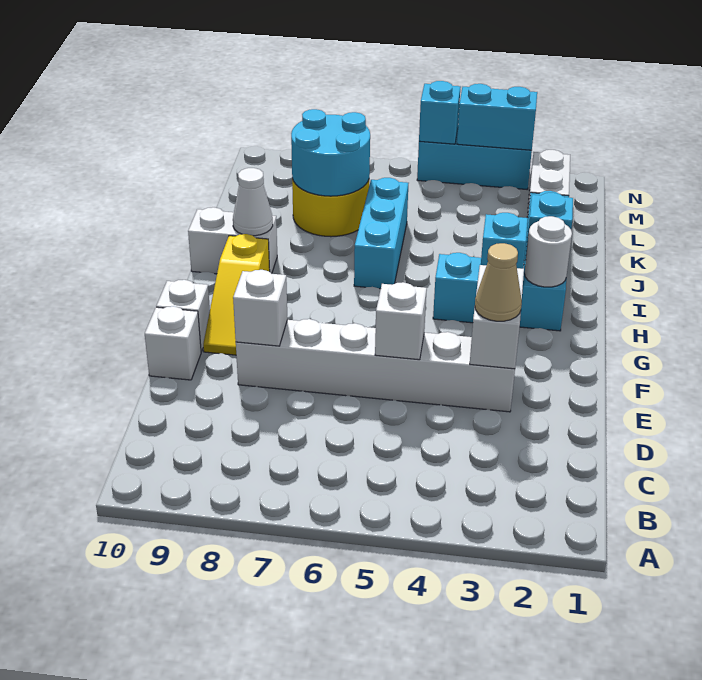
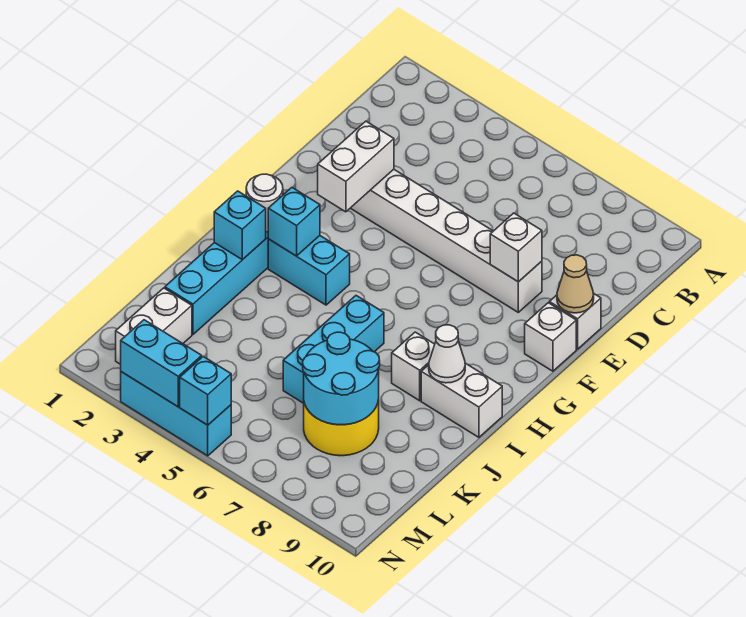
tan cone E3 level 3 -> tan cone E10 level 2
white brick E5 level 2 -> white brick I8 level 1
yellow slope F9:H9 level 1 top H -> none

